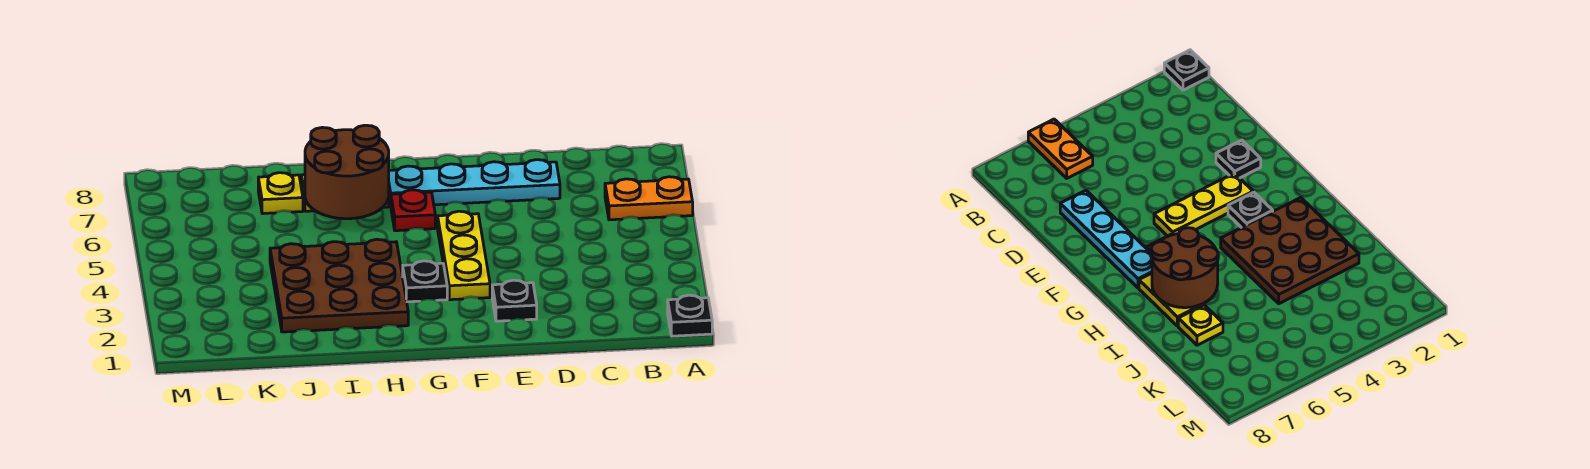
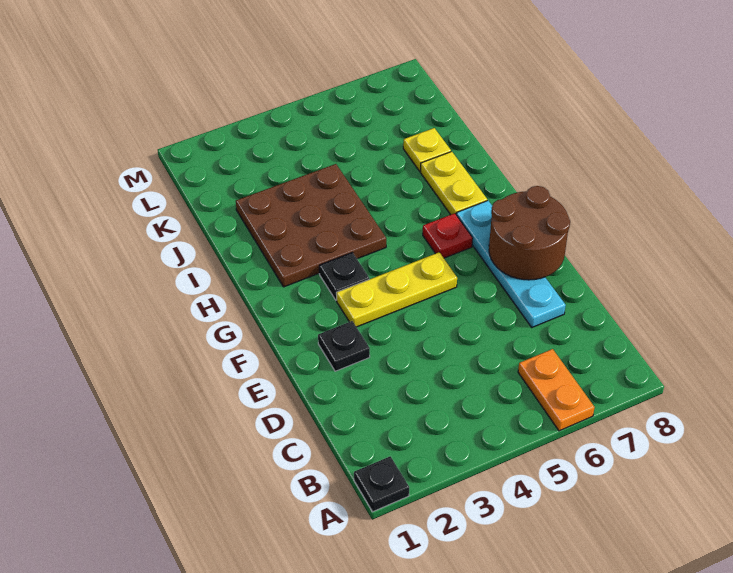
brown round brick H6:I7 level 2 -> brown round brick E7:F8 level 2

